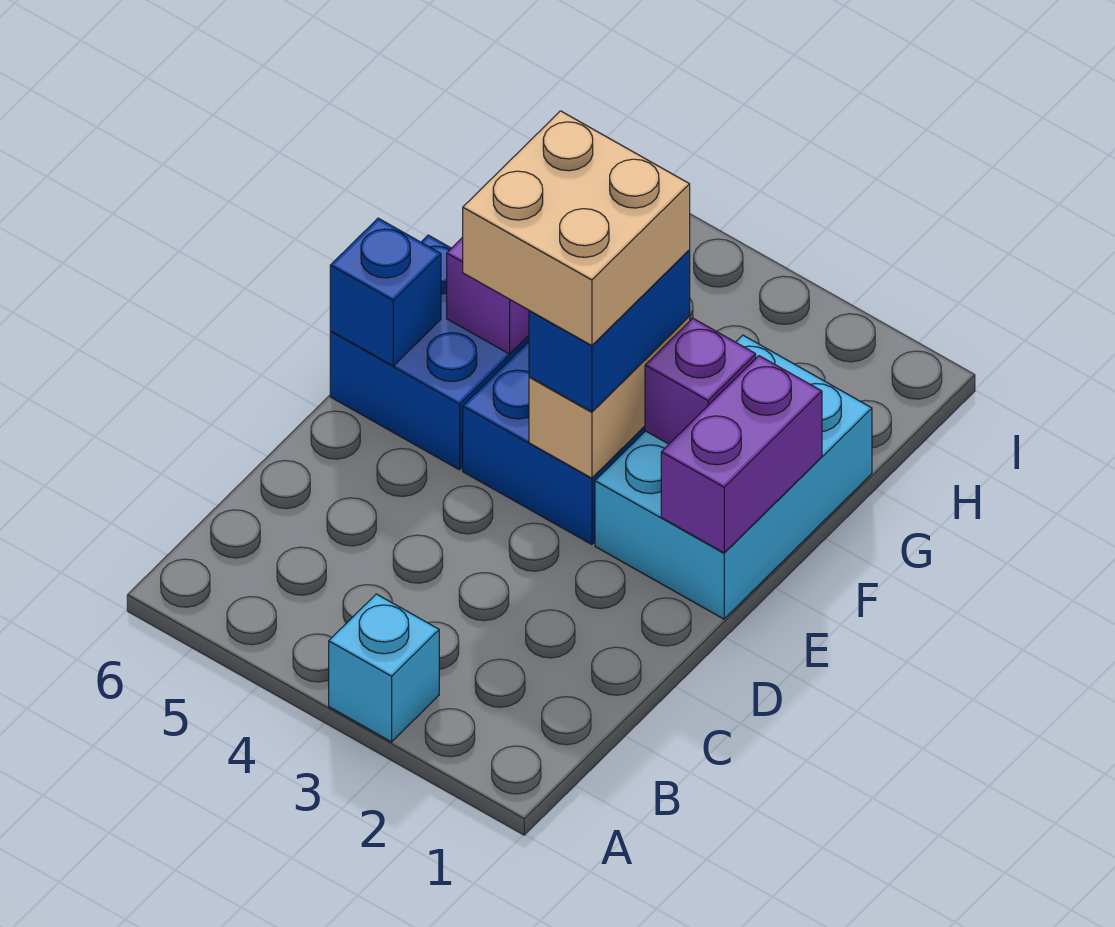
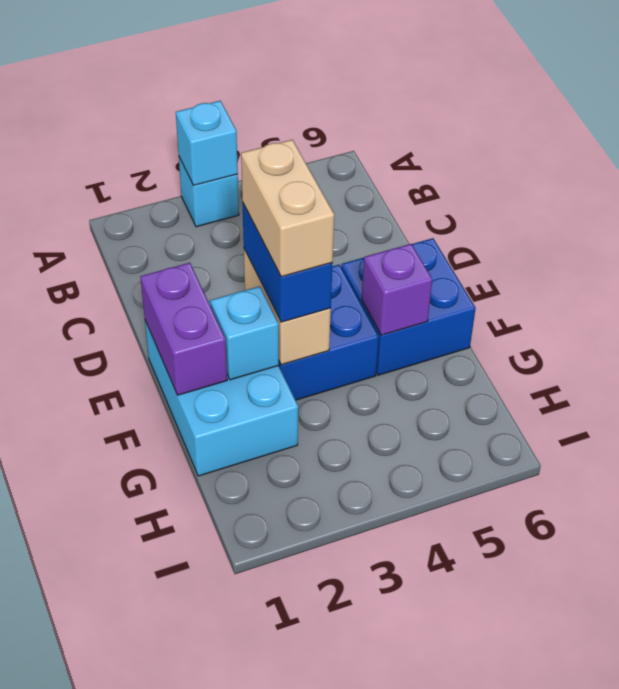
none -> cyan brick A3 level 2
tan brick E3:F4 level 4 -> tan brick E3:F3 level 4
blue brick E6 level 2 -> none
purple brick F2 level 2 -> cyan brick F2 level 2

